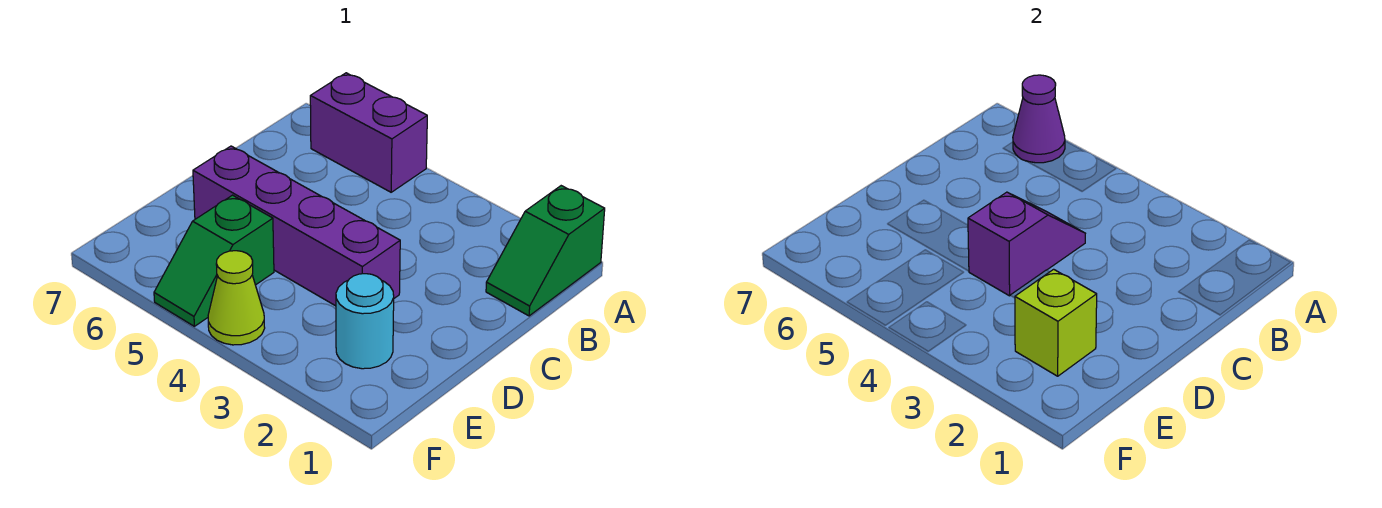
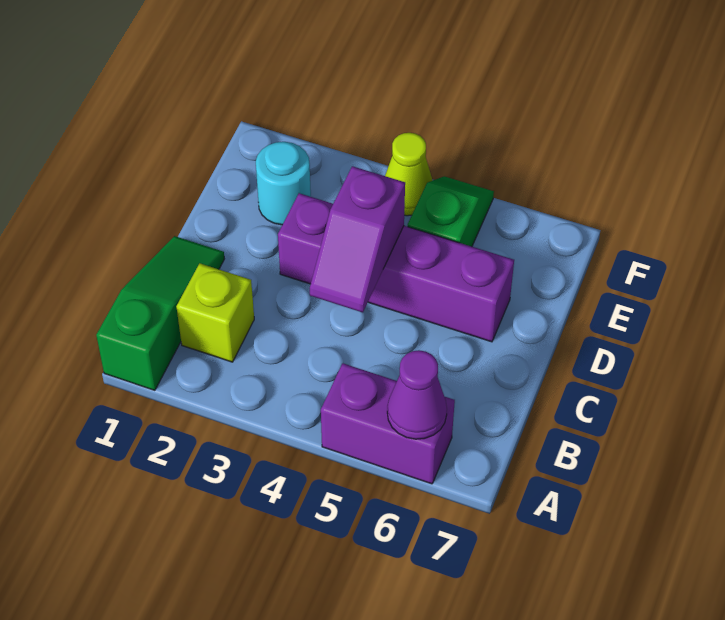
green slope A1:B1 level 1 top A -> green slope A1:C1 level 1 top A
lime brick E2 level 2 -> lime brick B2 level 1

